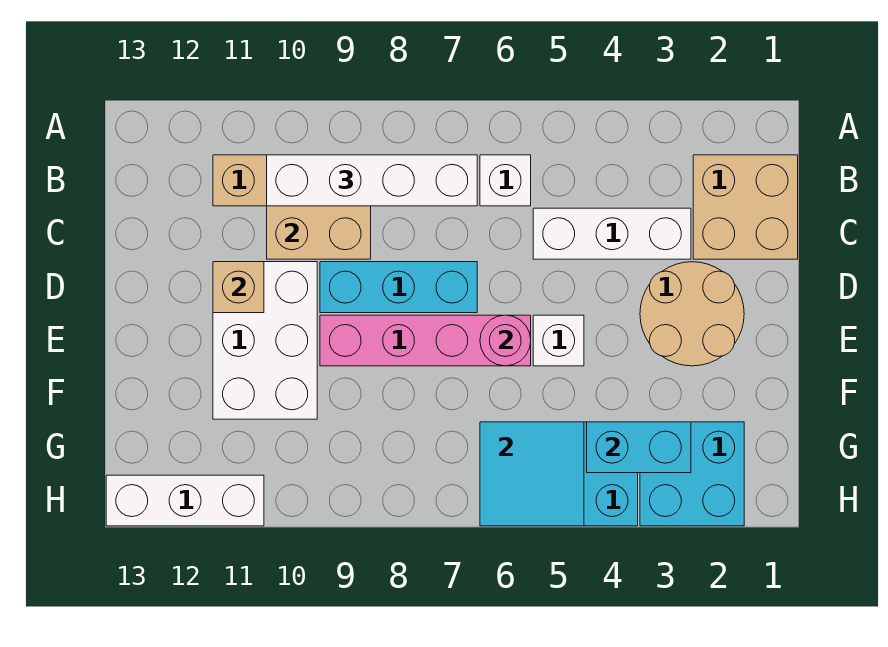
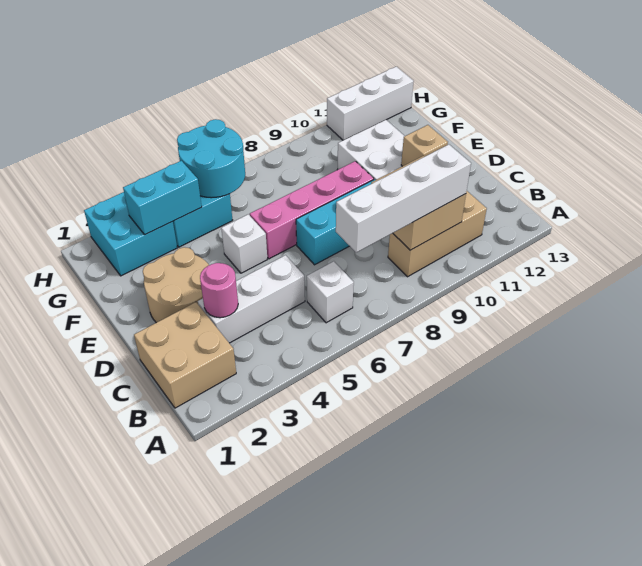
pink round brick E6 level 2 -> pink round brick C3 level 2
cyan tile G5:H6 level 2 -> cyan round brick G5:H6 level 2

